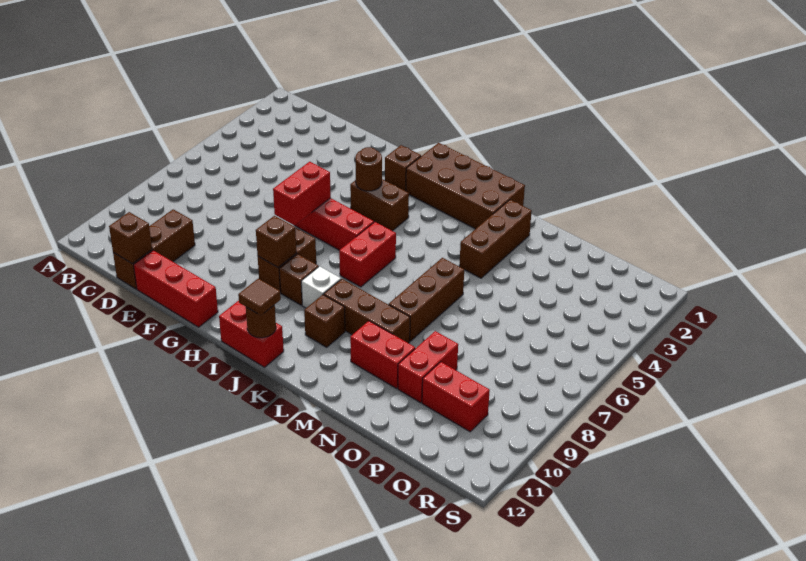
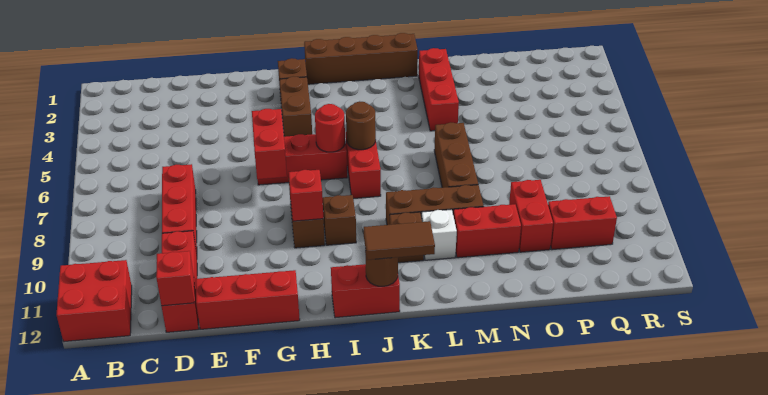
none -> red brick A11:B12 level 1
none -> red brick D7:D9 level 1
brown brick D10:D12 level 1 -> red brick D10:D12 level 1
brown brick D12 level 2 -> red brick D12 level 2
brown brick H4:I4 level 1 -> brown brick H3:H4 level 1
brown round brick H4 level 2 -> brown round brick J6 level 2
brown brick H9 level 2 -> red brick H9 level 2
brown brick I1:L2 level 1 -> brown brick I1:L1 level 1
none -> red round brick I6 level 2
white brick J9 level 1 -> white brick L10 level 1
brown tile J12 level 3 -> brown tile J12:K12 level 3
brown brick M2:M4 level 1 -> red brick M2:M4 level 1

